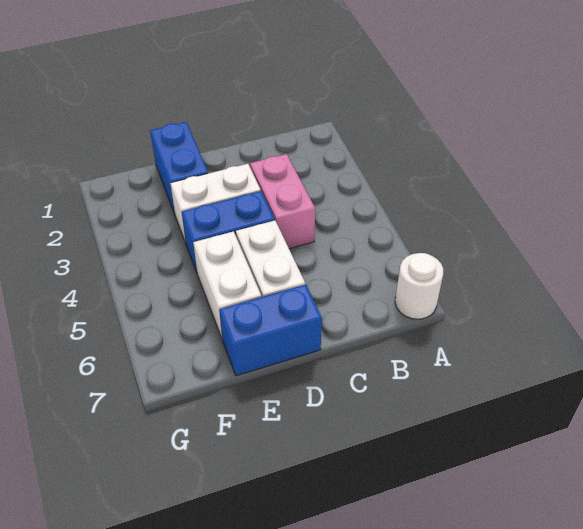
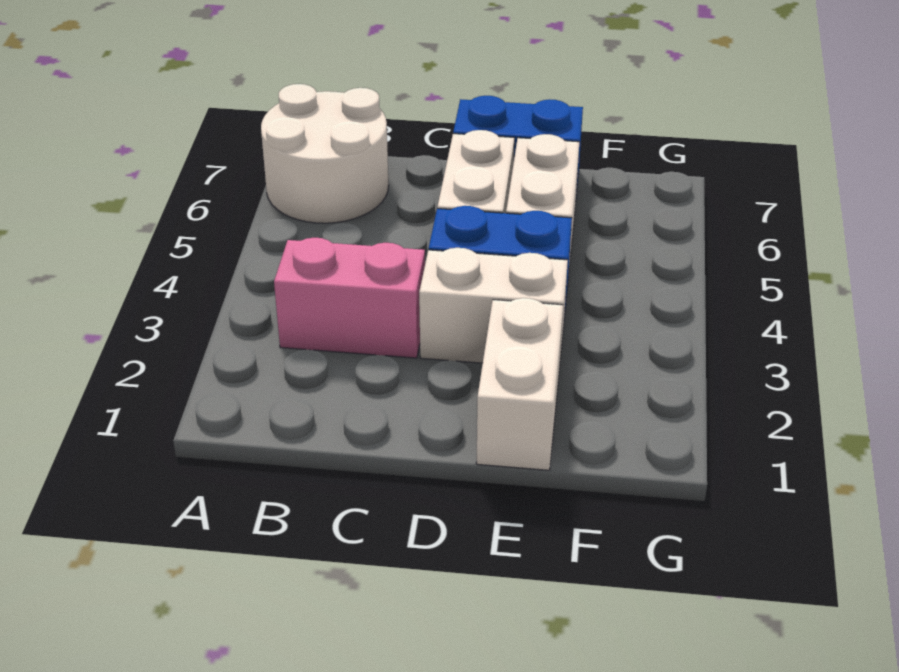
white round brick A7 level 1 -> white round brick A6:B7 level 1
pink brick C3:C4 level 1 -> pink brick B3:C3 level 1
blue brick E1:E2 level 1 -> white brick E1:E2 level 1

